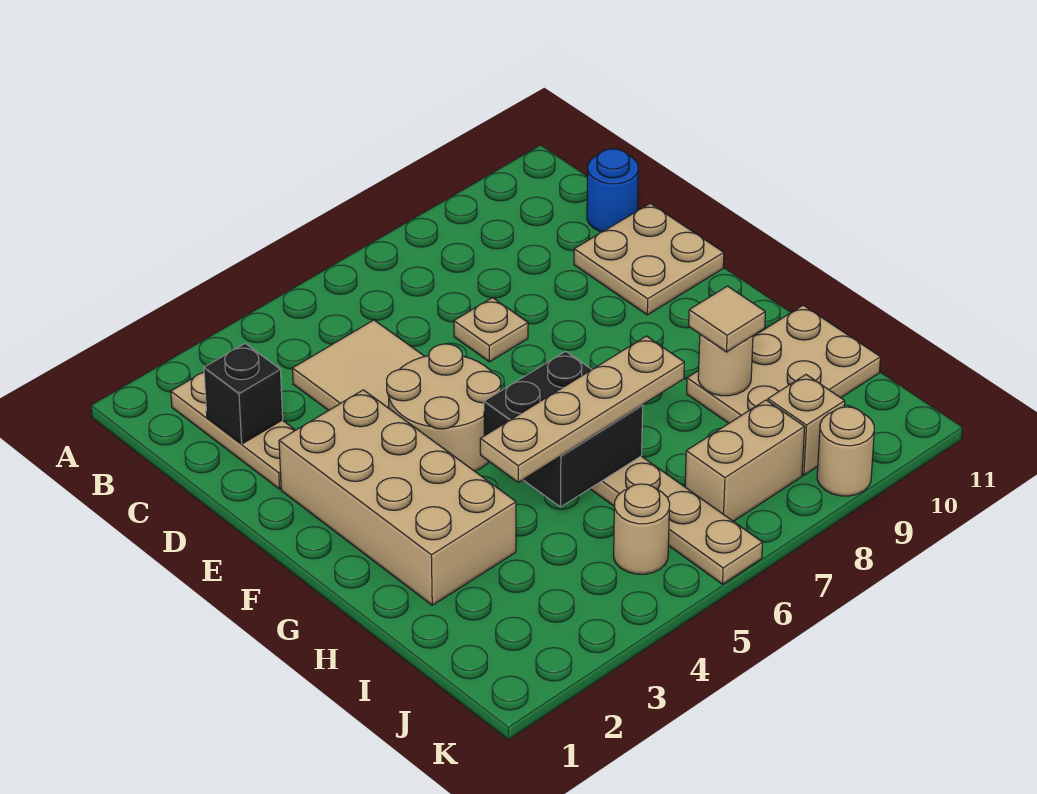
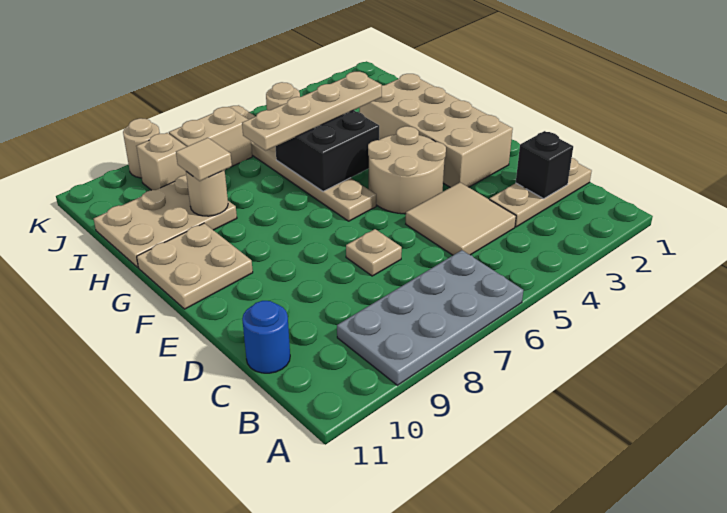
none -> grey plate A6:B9 level 1
tan plate B2:D2 level 1 -> tan plate C1:C3 level 1
tan plate D10:E11 level 1 -> tan plate F10:G11 level 1

